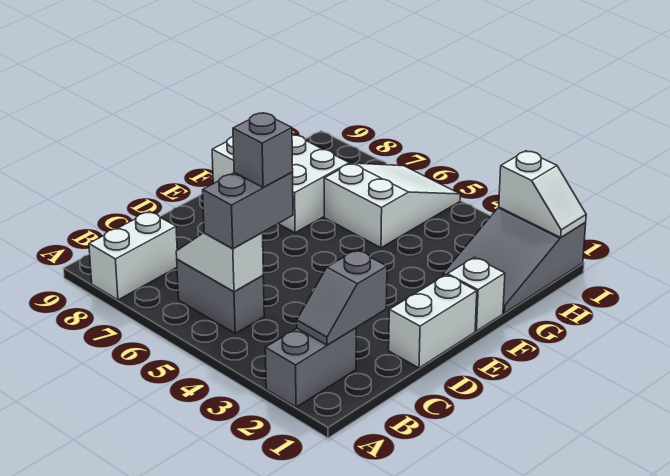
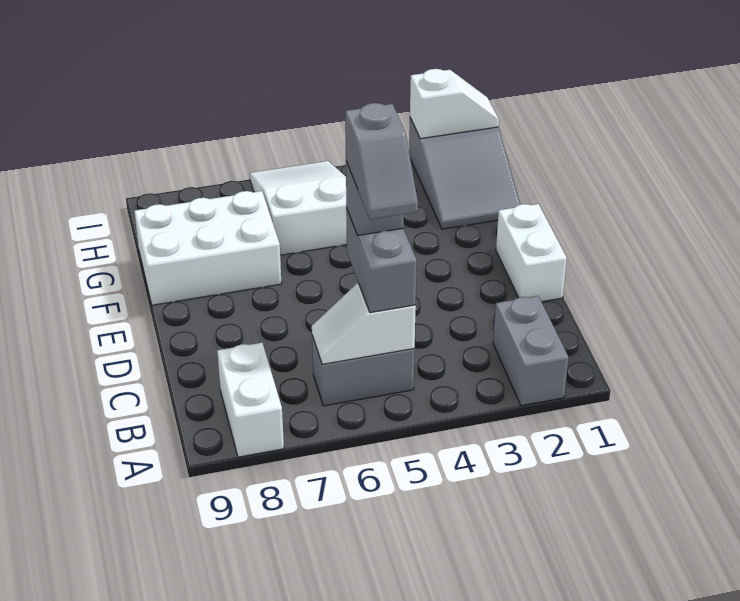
grey slope B2:C2 level 2 top C -> grey slope B5:C5 level 5 top C
white brick F1 level 1 -> none

